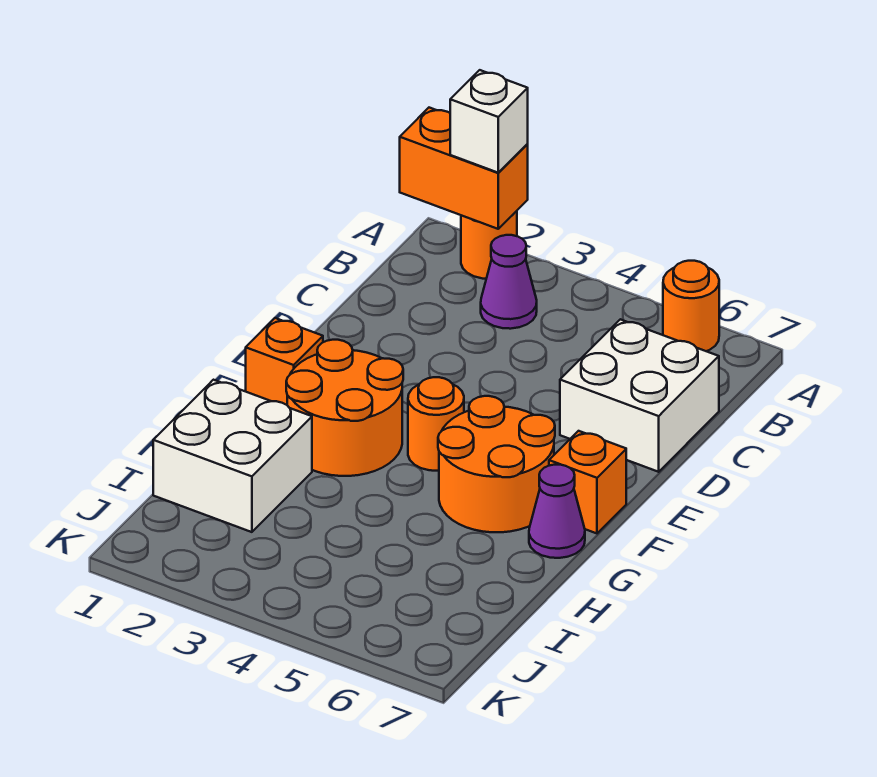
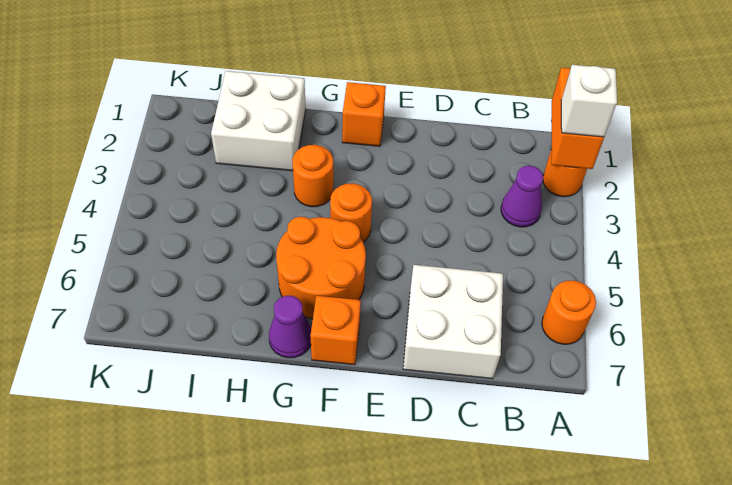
orange round brick F2:G3 level 1 -> orange round brick G3 level 1

